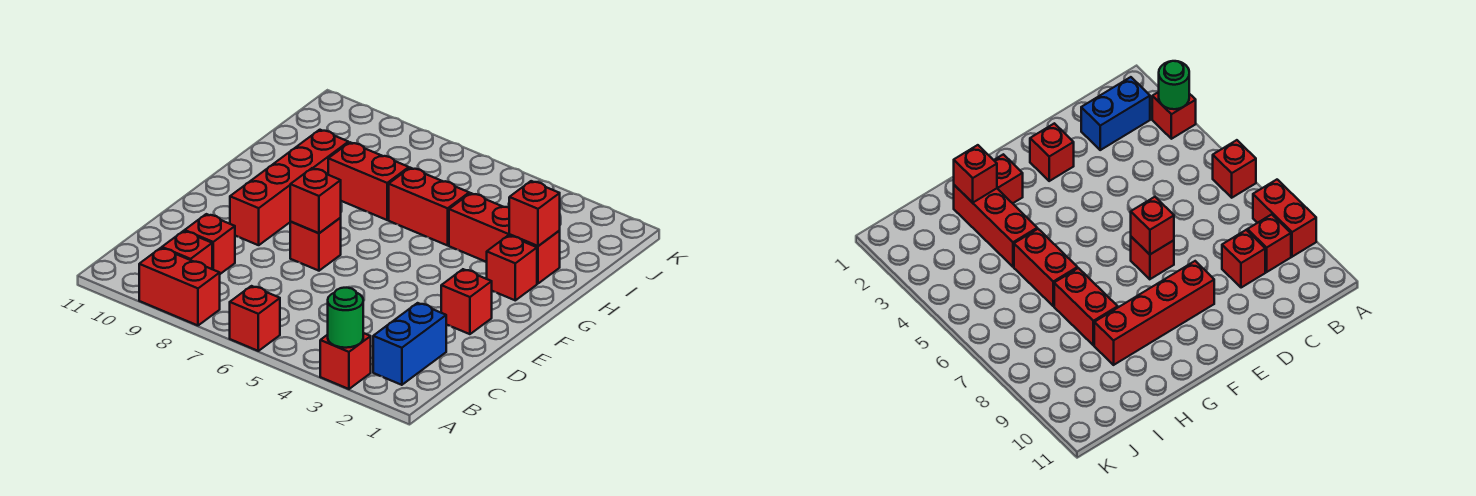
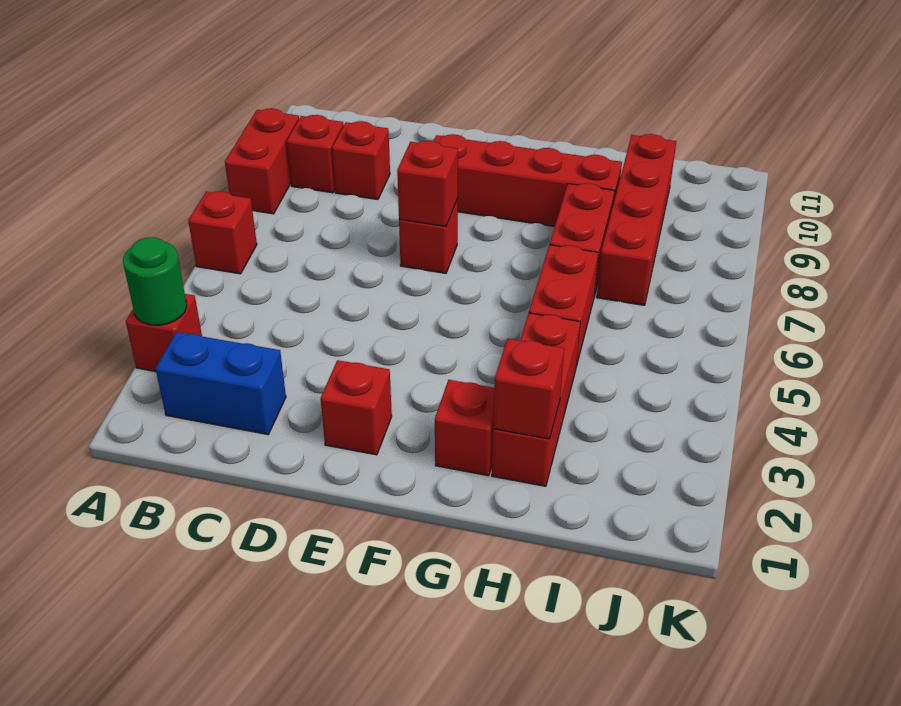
none -> red brick I7:I10 level 1

